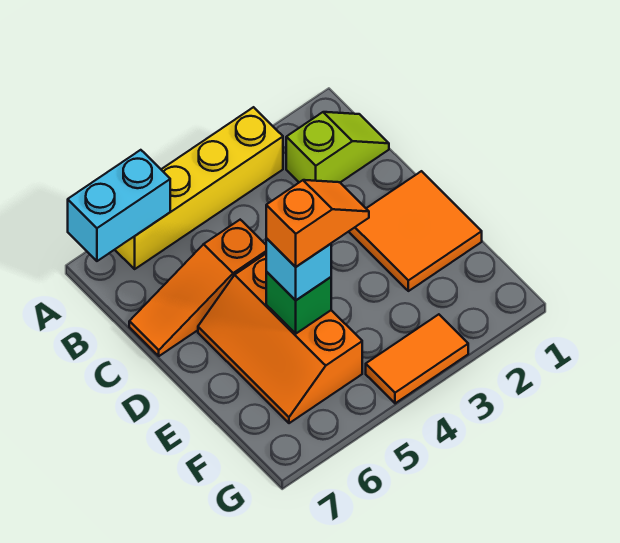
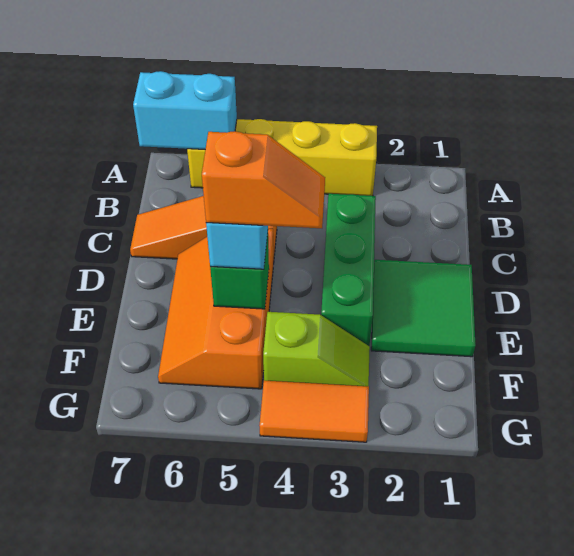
lime slope B1:B2 level 1 top 2 -> lime slope F3:F4 level 1 top 4
none -> green brick C3:E3 level 1
orange tile D1:E2 level 1 -> green tile D1:E2 level 1

